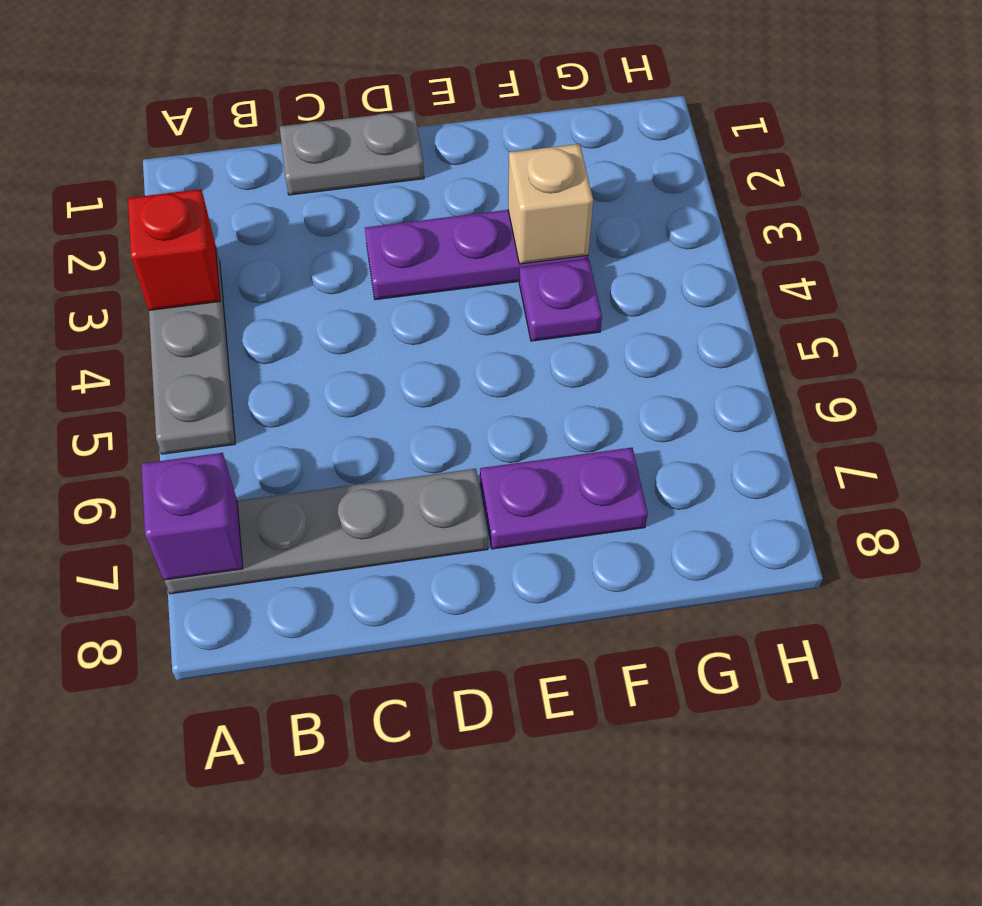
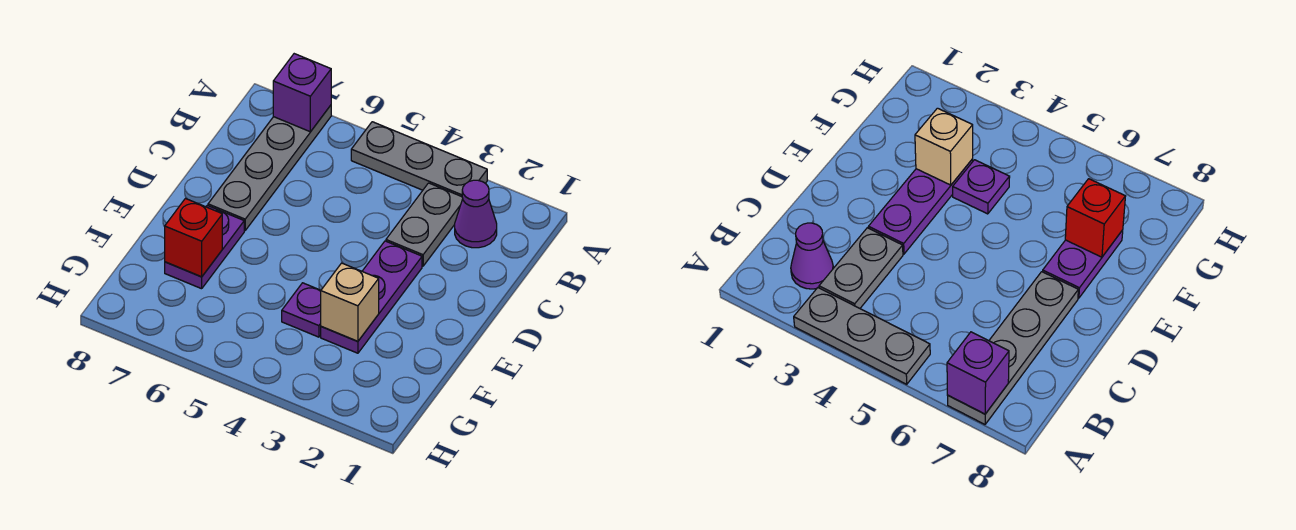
red brick A3 level 2 -> red brick F7 level 2
none -> purple cone B2 level 1
grey plate C1:D1 level 1 -> grey plate B3:C3 level 1

